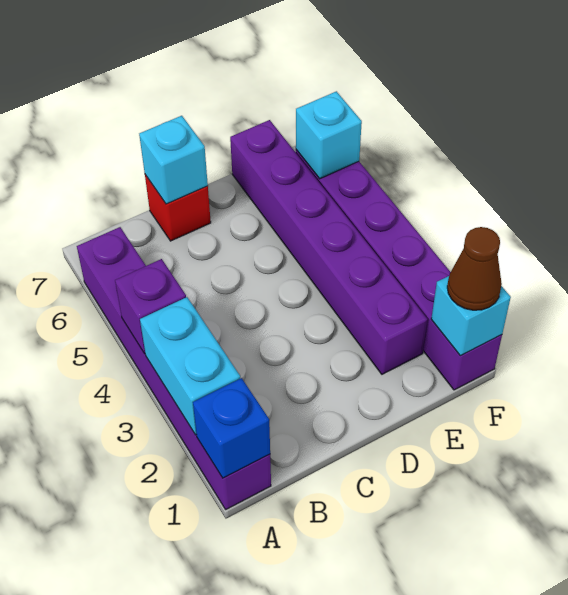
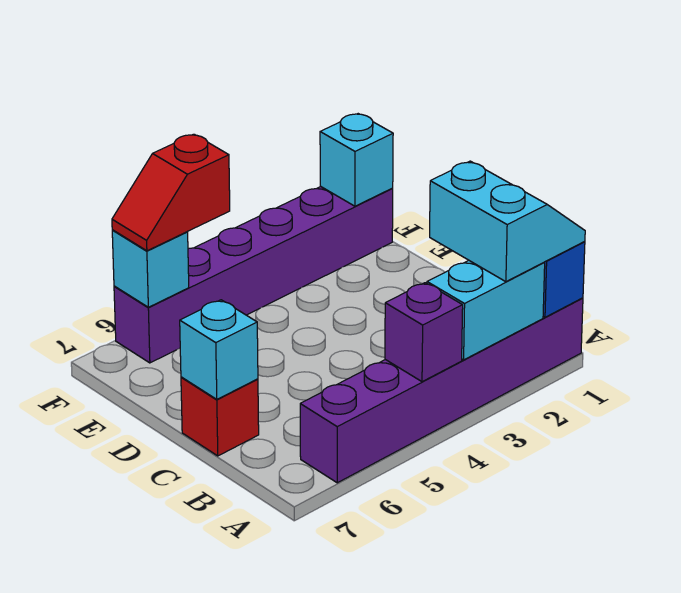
none -> cyan slope A1:B2 level 3 top 2
purple brick E2:E7 level 1 -> none
brown cone F1 level 3 -> none
none -> red slope F5:F6 level 3 top 5

